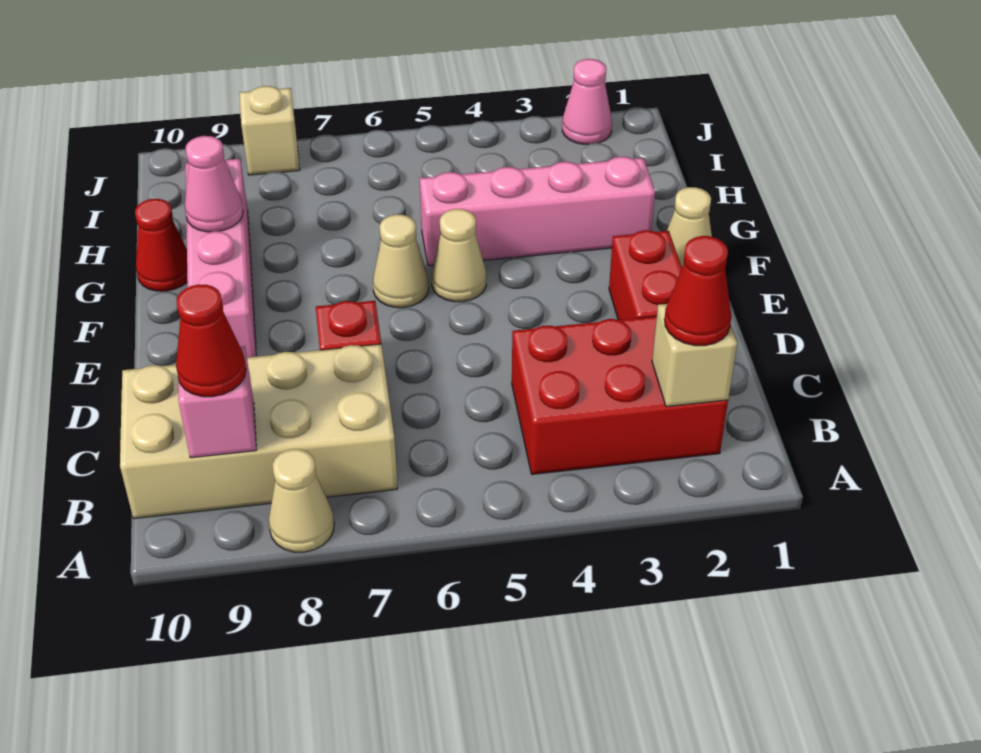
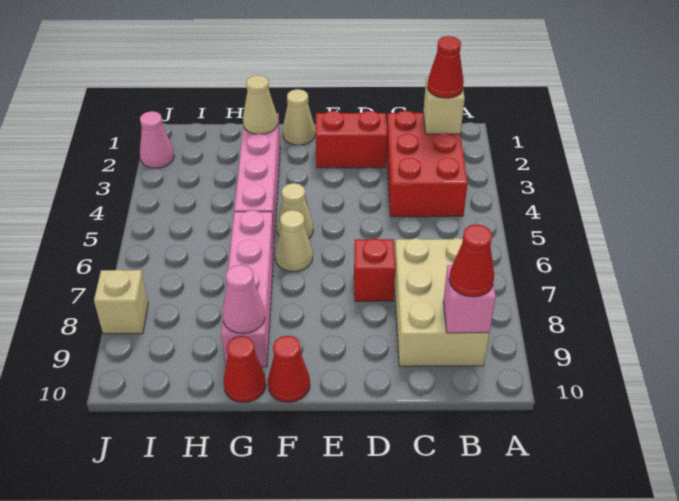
tan cone A8 level 1 -> tan cone G2 level 2
tan brick B7:C10 level 1 -> tan brick B7:C9 level 1
pink brick E9:H9 level 1 -> pink brick G6:G9 level 1
none -> red cone F10 level 1

